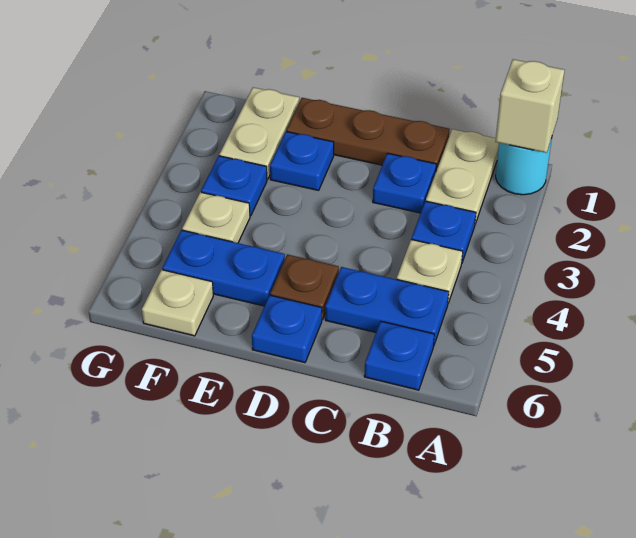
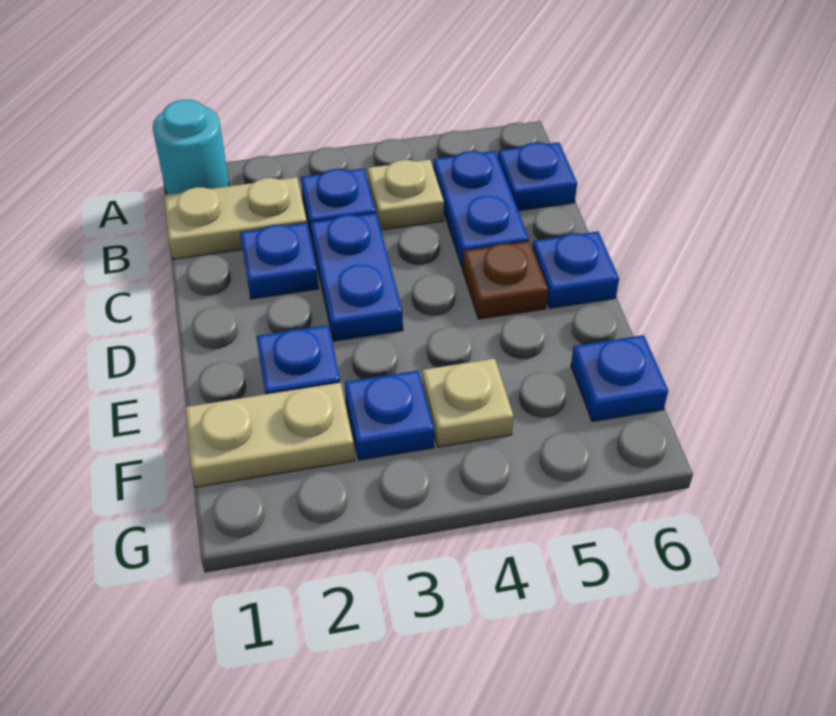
tan brick A1 level 2 -> none
brown plate C1:E1 level 1 -> none
blue plate E5:F5 level 1 -> blue plate C3:D3 level 1
tan plate F6 level 1 -> blue plate F6 level 1

